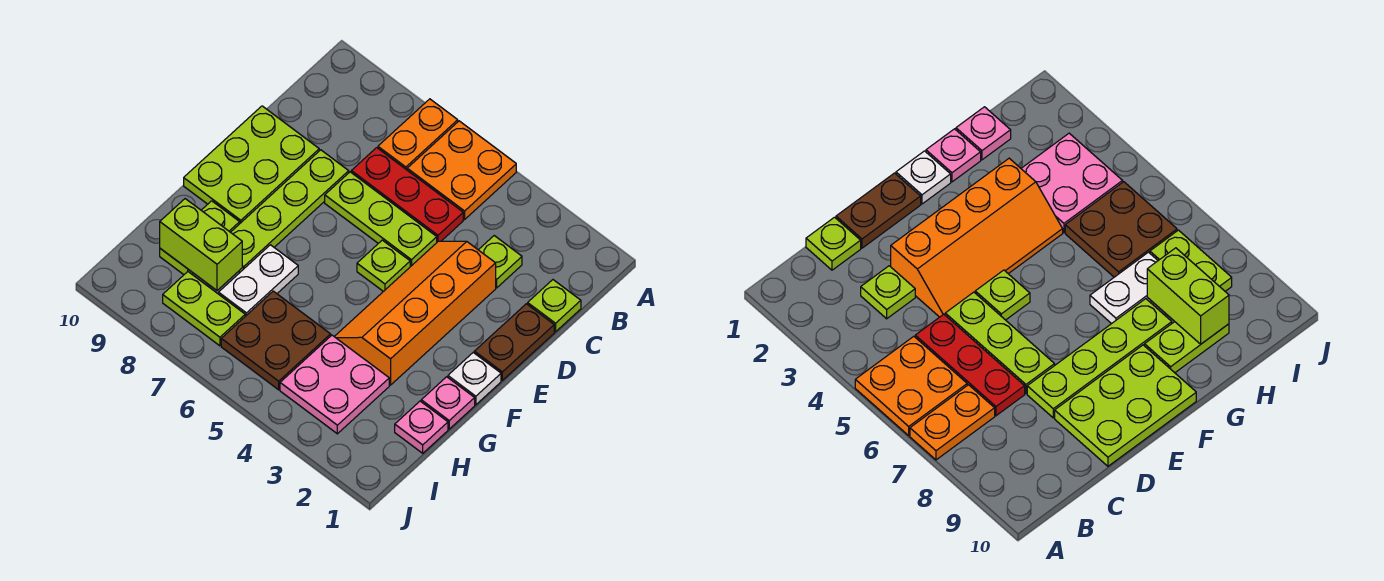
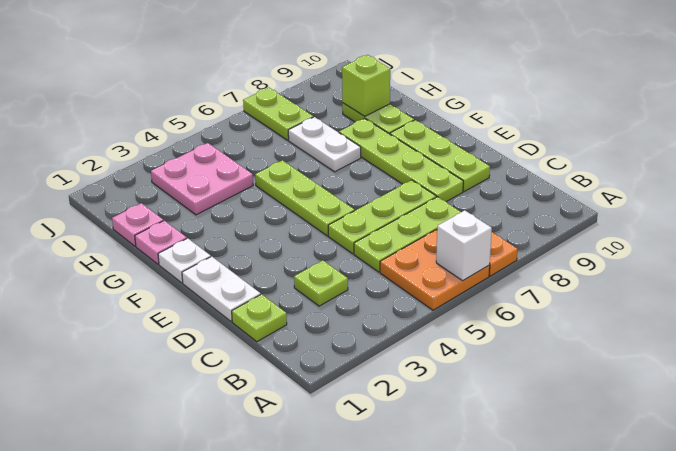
none -> white brick A6 level 2
red plate C5:C7 level 1 -> lime plate C5:C7 level 1
brown plate D1:E1 level 1 -> white plate D1:E1 level 1
orange slope D3:G4 level 1 top 3 -> none
lime plate D9:F10 level 1 -> lime plate D9:F9 level 1
lime plate E5 level 1 -> lime plate E5:G5 level 1
brown plate H5:I6 level 1 -> none
lime brick H8:H9 level 2 -> lime brick H9 level 2
lime plate I7:I8 level 1 -> lime plate I7:J7 level 1

